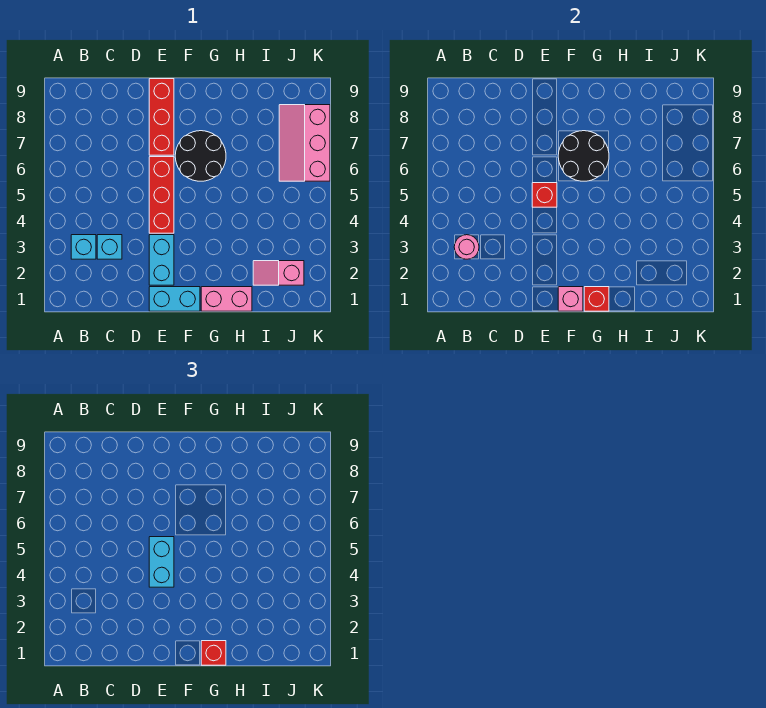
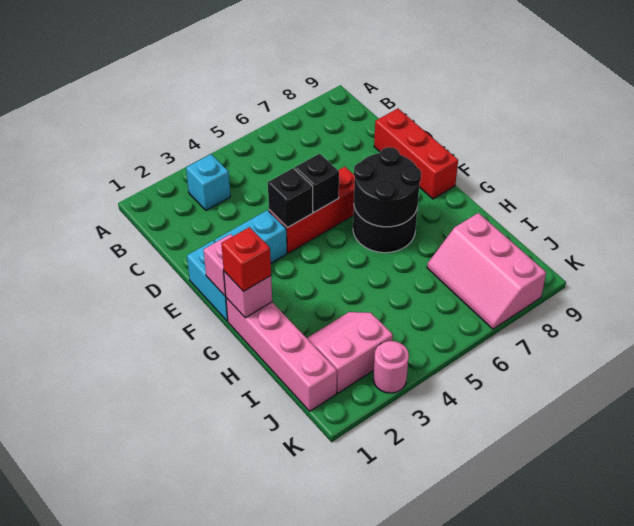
pink round brick B3 level 2 -> pink round brick K3 level 1
cyan brick C3 level 1 -> none
none -> black brick E4 level 2
cyan brick E4:E5 level 3 -> none
red brick E5 level 2 -> black brick E5 level 2
red brick E7:E9 level 1 -> red brick D9:F9 level 1
pink brick G1:H1 level 1 -> pink brick G1:J1 level 1
red brick G1 level 2 -> pink brick G1 level 2
pink slope I2:J2 level 1 top J -> pink slope I2:J3 level 1 top J
pink slope J6:K8 level 1 top K -> pink slope I7:K8 level 1 top 8

